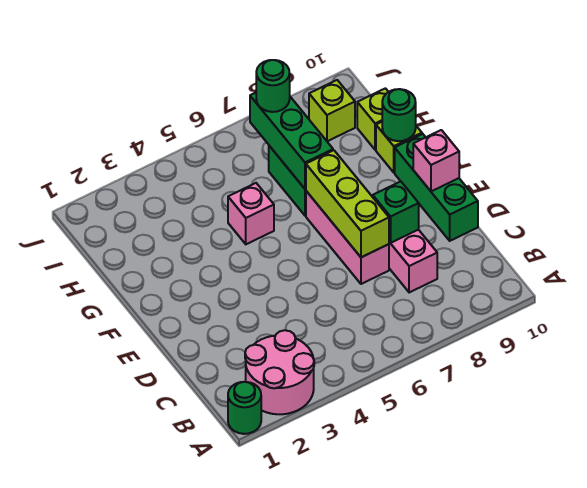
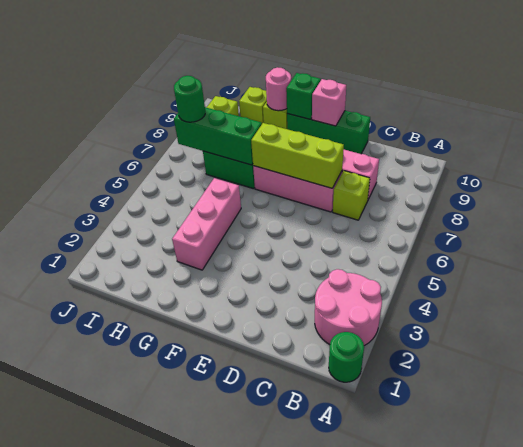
none -> lime brick C7 level 1
green brick D8 level 2 -> green brick F10 level 2
pink brick G5 level 1 -> pink brick G3:G5 level 1
green round brick G10 level 2 -> pink round brick G10 level 2

